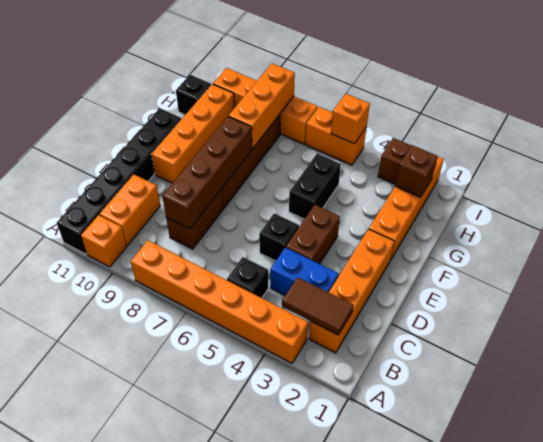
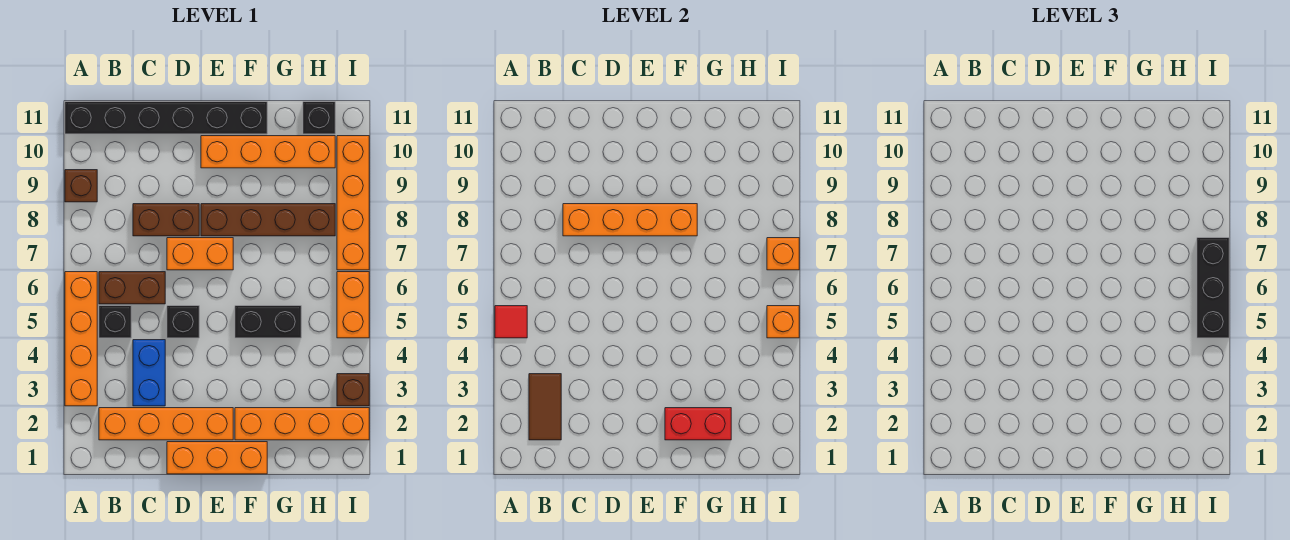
orange brick A3:A8 level 1 -> orange brick A3:A6 level 1
none -> red tile A5 level 2
orange brick A10 level 1 -> orange brick I7 level 2
orange brick B10:C10 level 1 -> orange brick D7:E7 level 1
brown brick C8:F8 level 2 -> orange brick C8:F8 level 2
brown brick D4:E4 level 1 -> brown brick B6:C6 level 1
none -> red brick F2:G2 level 2
orange brick G8:I8 level 2 -> orange brick D1:F1 level 1
brown brick H2 level 2 -> brown brick A9 level 1
none -> black brick I5:I7 level 3

